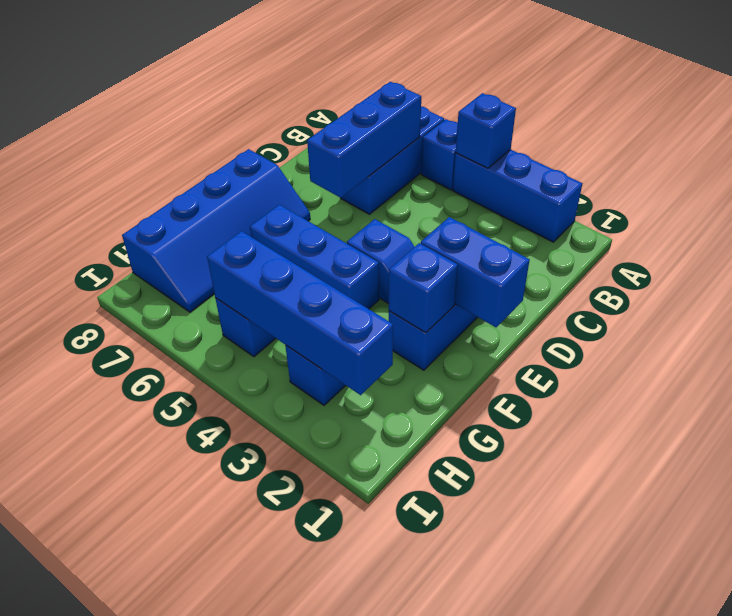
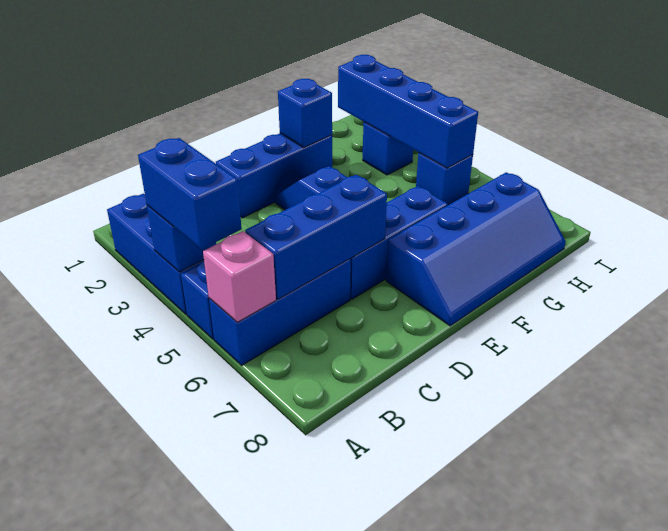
none -> pink brick A6 level 2
blue brick E1:E2 level 2 -> blue brick A4:A5 level 3
blue slope E7:H8 level 1 top 8 -> blue slope E7:H8 level 1 top 7
blue brick F4:F6 level 1 -> blue brick D6:F6 level 1

